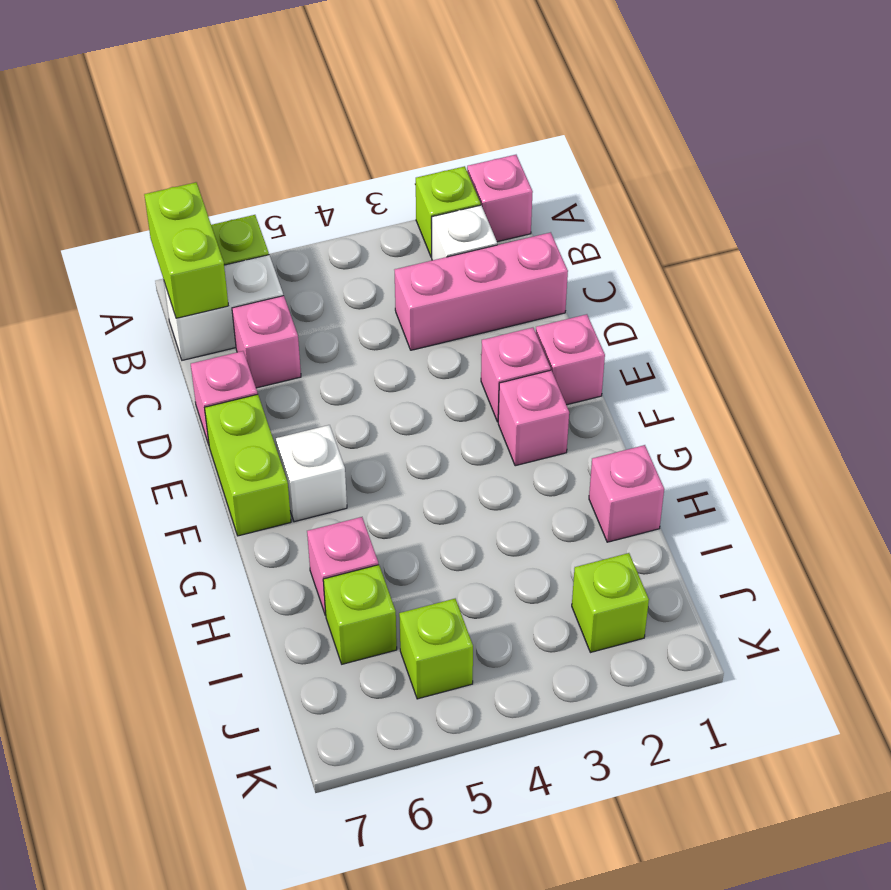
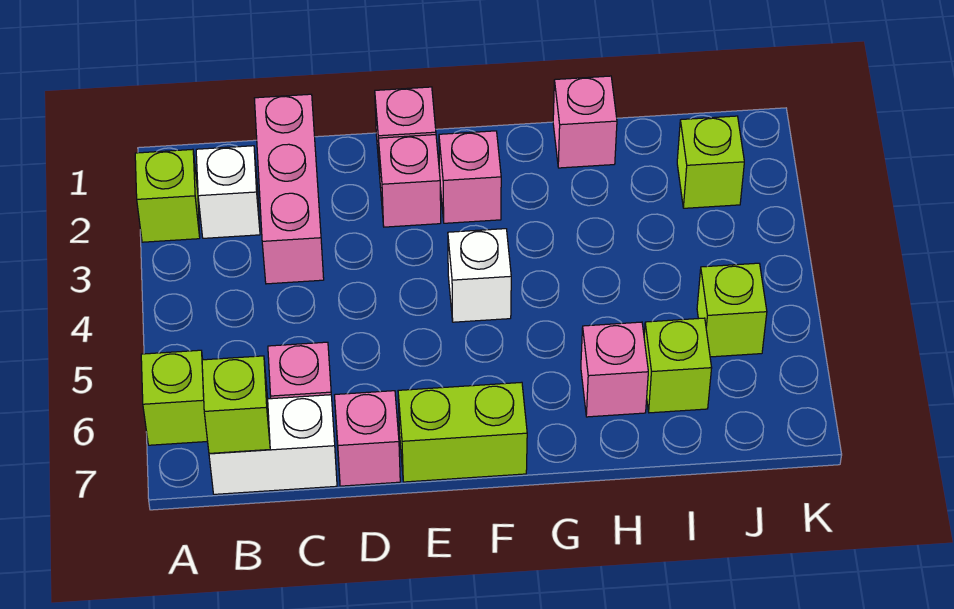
pink brick A1 level 1 -> none
lime brick A7:B7 level 2 -> lime brick B7 level 2
white brick B6:B7 level 1 -> white brick B7:C7 level 1
white brick F6 level 1 -> white brick F4 level 1

